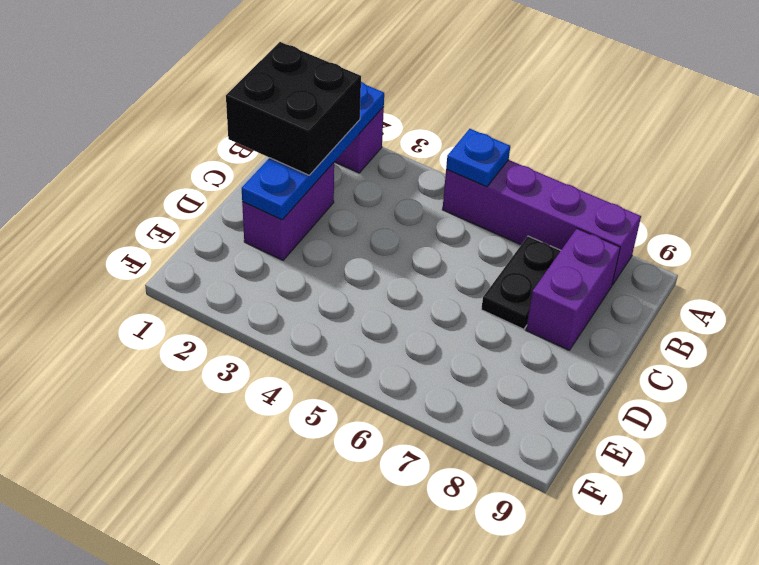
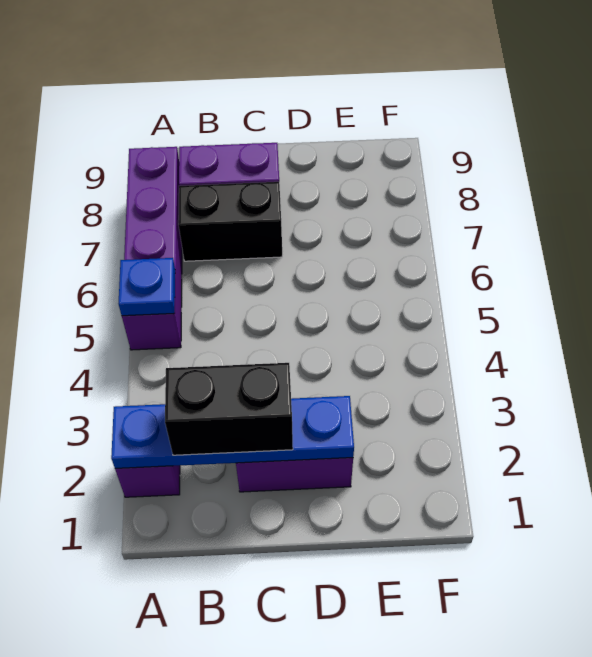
black brick B1:C2 level 3 -> black brick B2:C2 level 3
black plate B7:C7 level 1 -> black brick B7:C7 level 1

